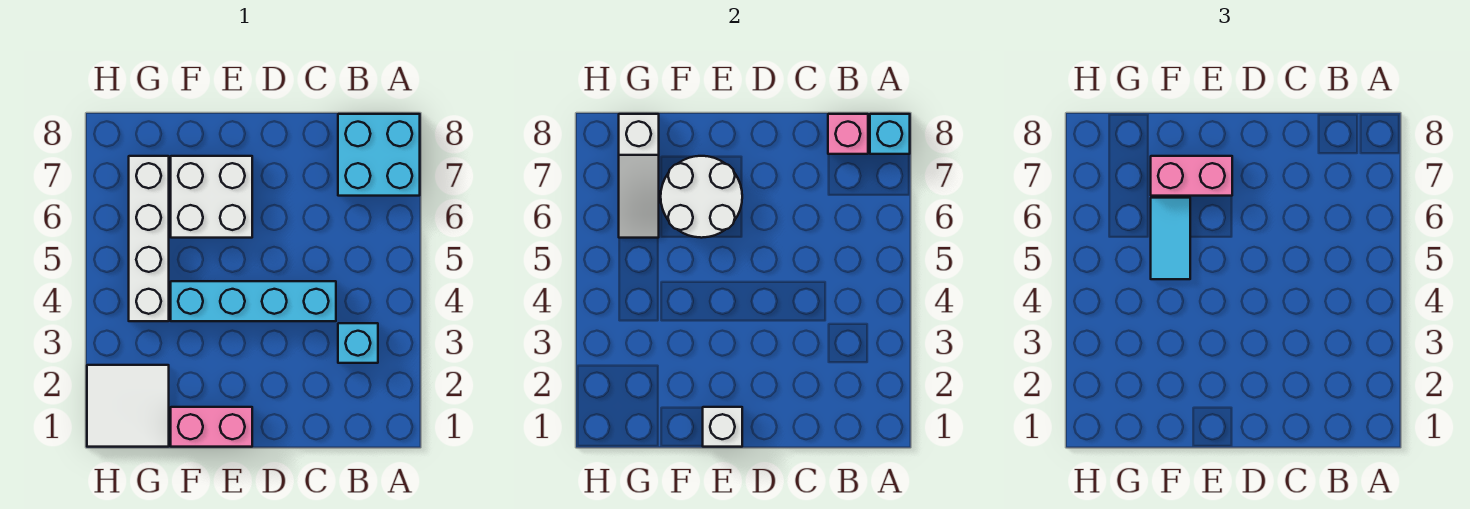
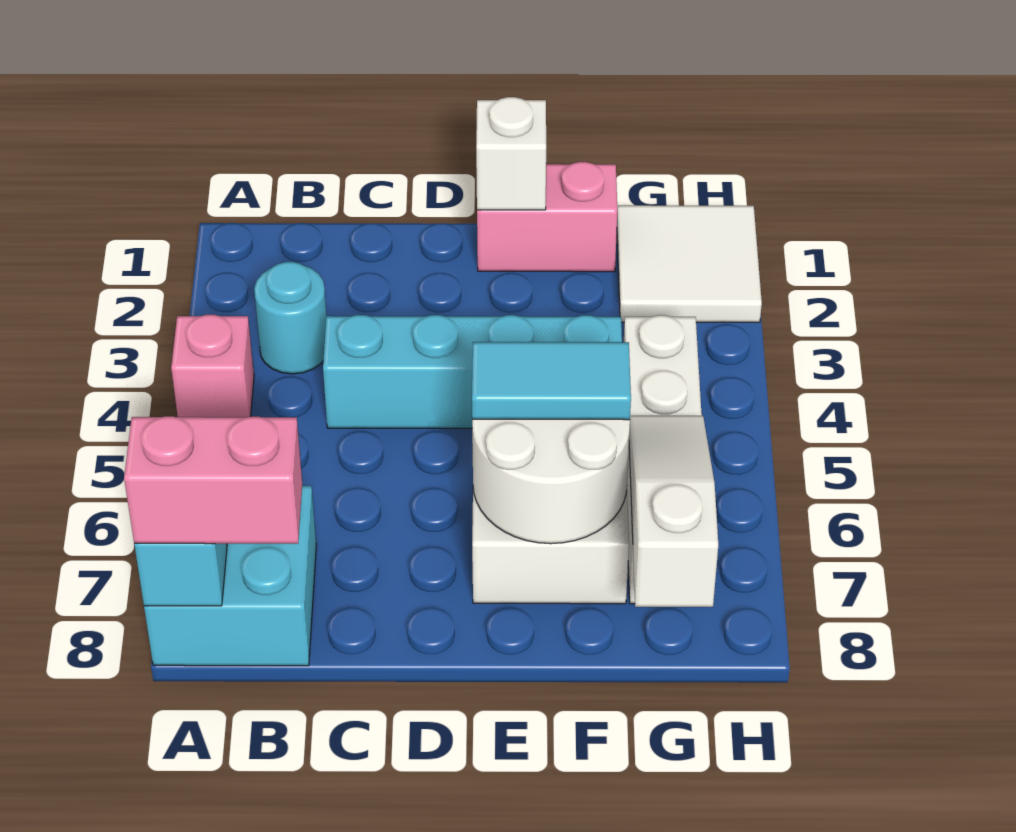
cyan brick B3 level 1 -> cyan round brick B3 level 1
pink brick B8 level 2 -> pink brick A4 level 1
pink brick E7:F7 level 3 -> pink brick A8:B8 level 3
cyan tile F5:F6 level 3 -> cyan tile E6:F6 level 3

